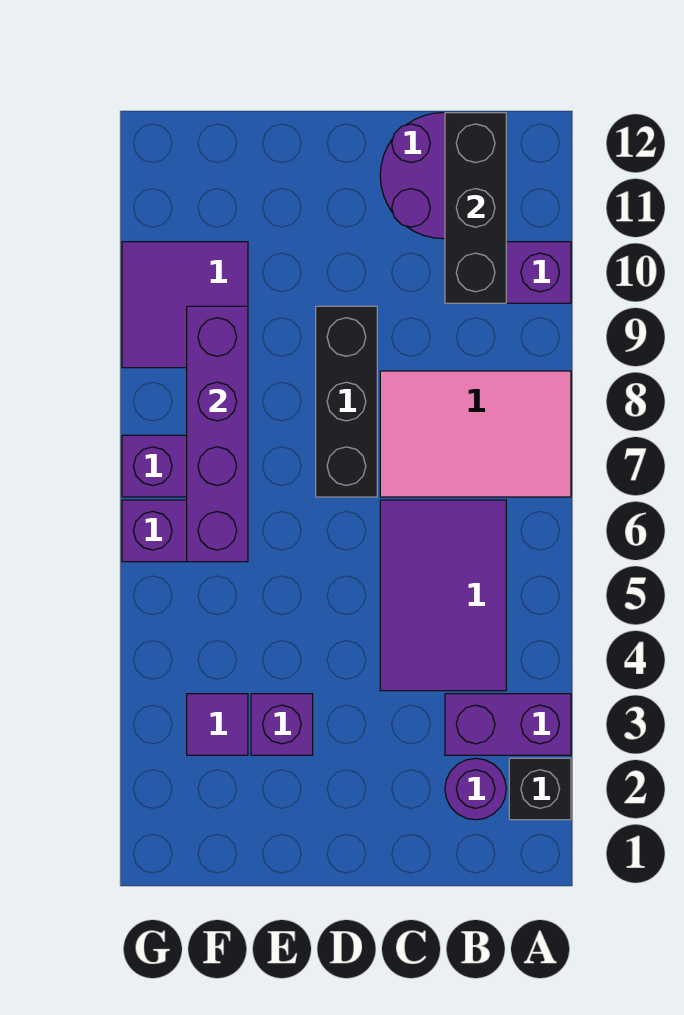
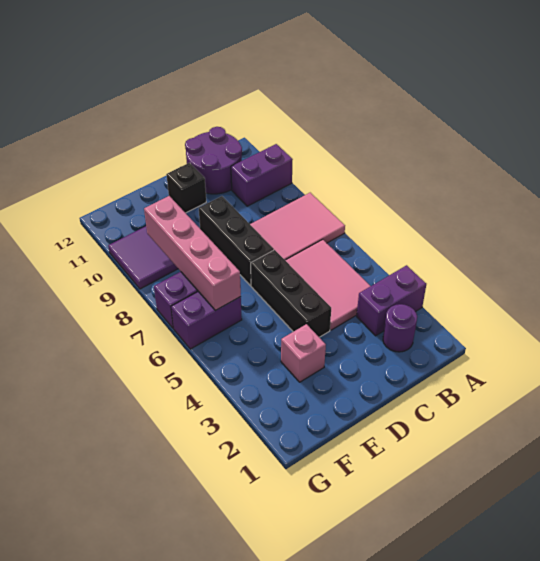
black brick A2 level 1 -> black brick D11 level 1
purple tile B4:C6 level 1 -> pink tile B4:C6 level 1
black brick B10:B12 level 2 -> black brick D4:D6 level 1
purple brick E3 level 1 -> pink brick E3 level 1
purple tile F3 level 1 -> none
purple brick F6:F9 level 2 -> pink brick F6:F9 level 2

